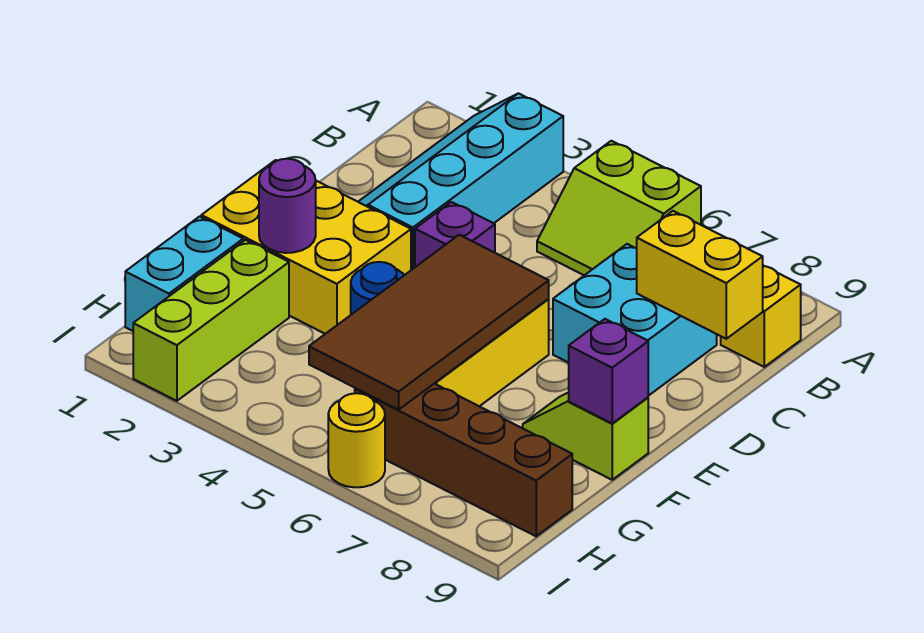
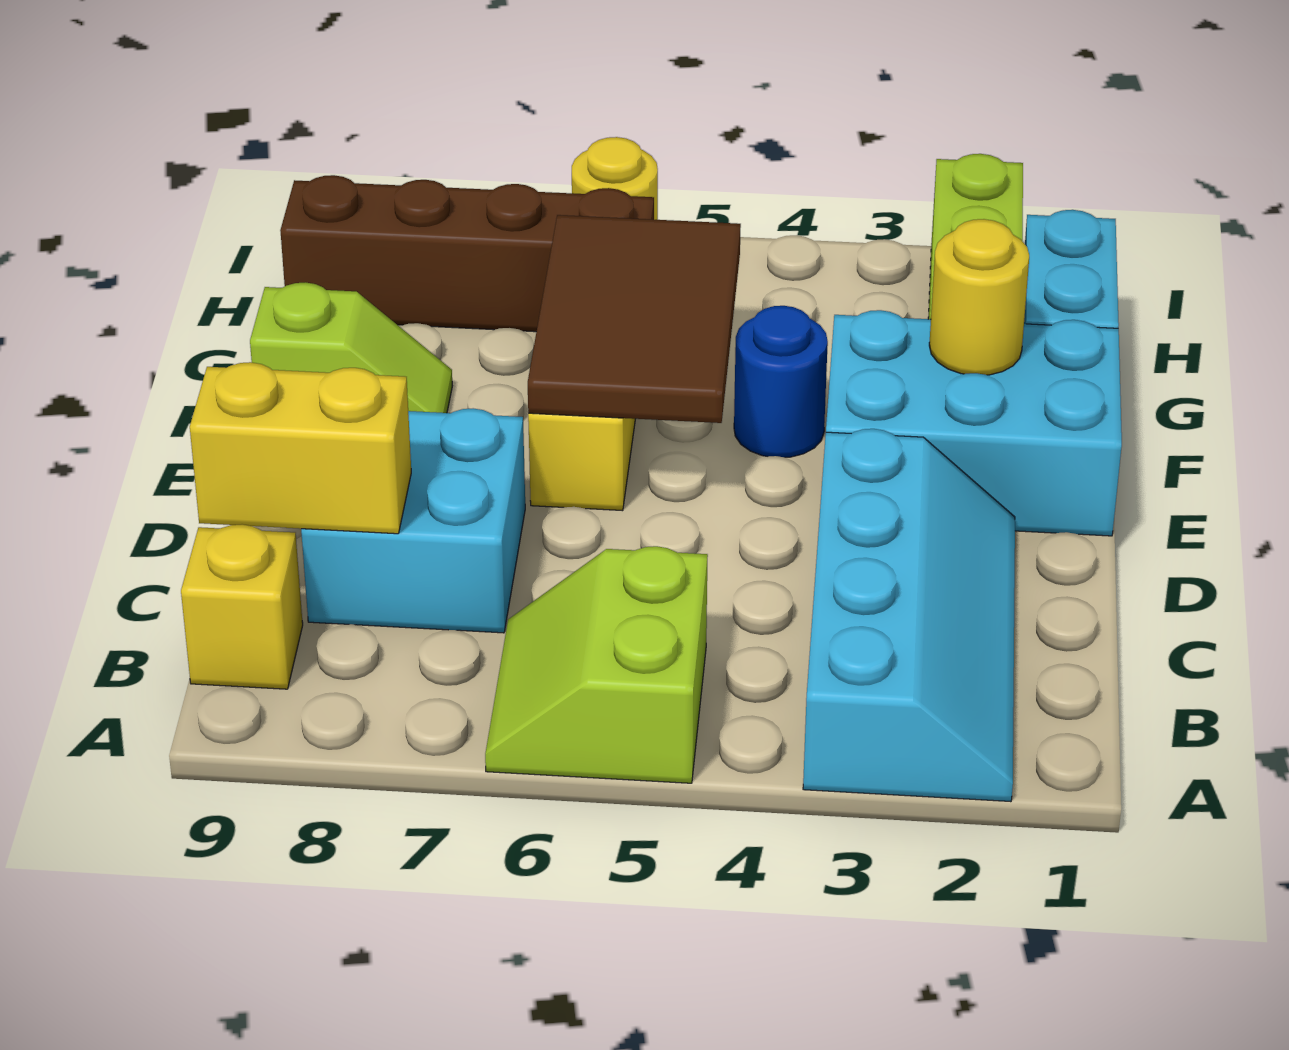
lime slope A5:B6 level 1 top A -> lime slope A5:B6 level 1 top 5
purple brick D4 level 1 -> none
yellow brick E1:F3 level 1 -> cyan brick E1:F3 level 1
brown tile E5:H6 level 2 -> brown tile E5:G6 level 2
purple round brick F2 level 2 -> yellow round brick F2 level 2
purple brick F9 level 2 -> none

